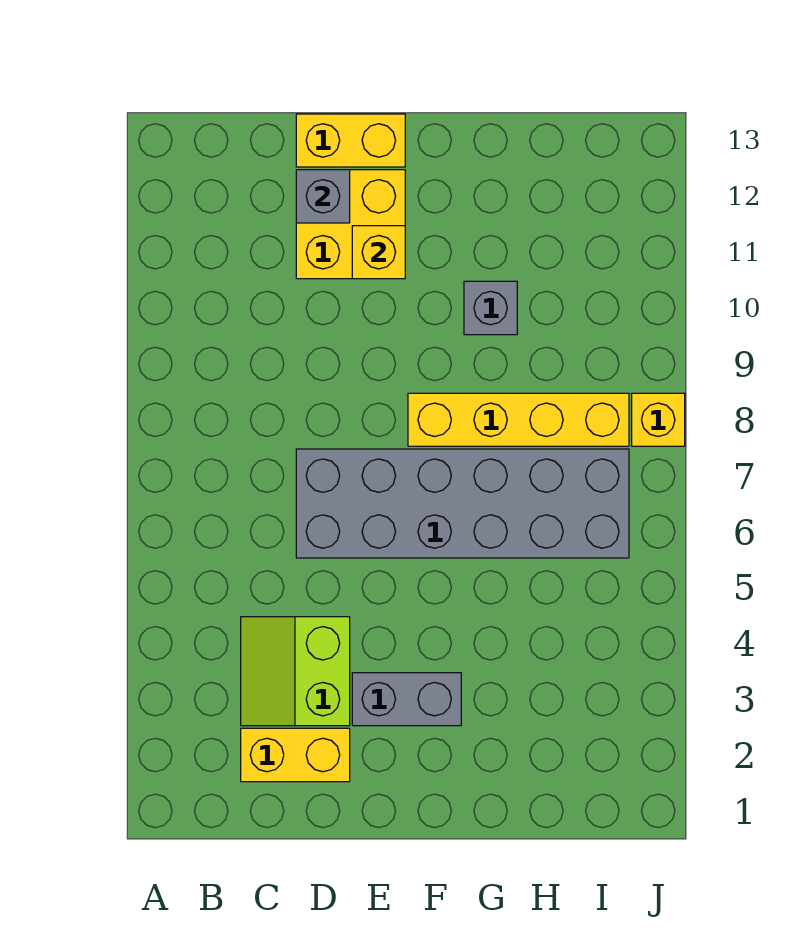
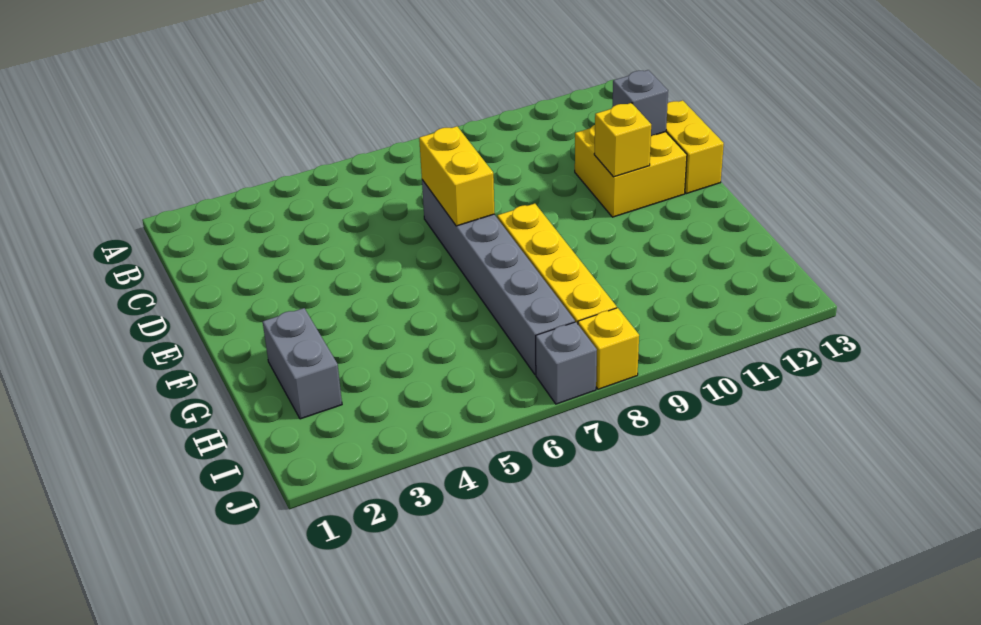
yellow brick C2:D2 level 1 -> yellow brick D7:E7 level 2
lime slope C3:D4 level 1 top D -> none
grey brick D6:I7 level 1 -> grey brick D7:I7 level 1
grey brick E3:F3 level 1 -> grey brick G2:H2 level 1
grey brick G10 level 1 -> grey brick J7 level 1

